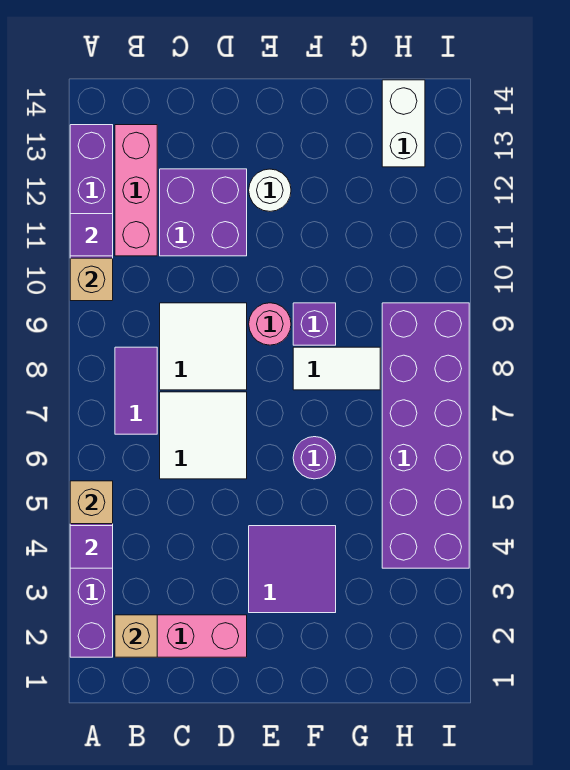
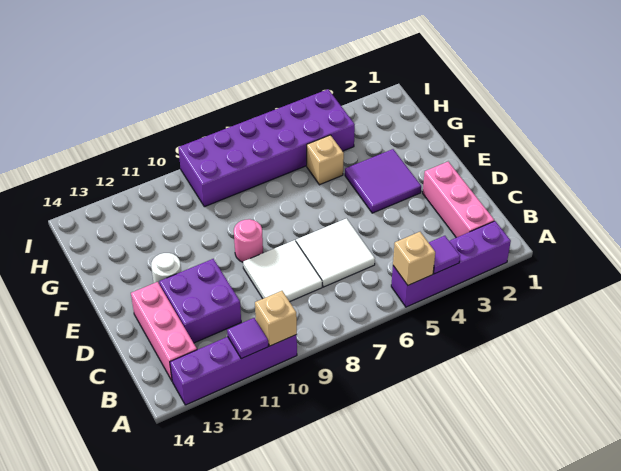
tan brick B2 level 2 -> tan brick G5 level 1
purple tile B7:B8 level 1 -> none
pink brick B11:B13 level 1 -> pink brick B13:D13 level 1
purple round brick F6 level 1 -> none
white tile F8:G8 level 1 -> none
purple brick F9 level 1 -> none
white brick H13:H14 level 1 -> none

